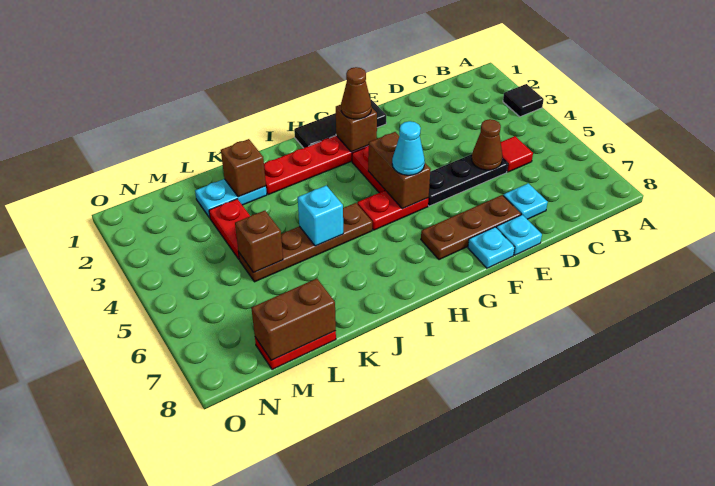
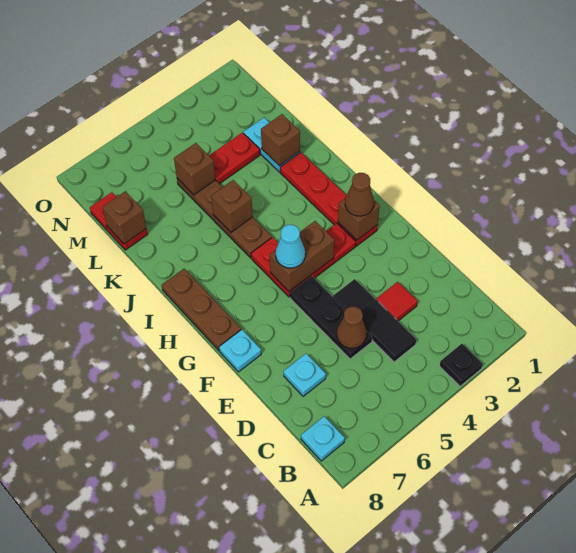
black tile A3 level 1 -> black plate A3 level 1
red tile C5 level 1 -> red tile D3 level 1
brown plate E7:G7 level 1 -> brown plate G8:I8 level 1
cyan plate E8 level 1 -> cyan plate B8 level 1
black tile F1:H1 level 1 -> black tile C4:E4 level 1
cyan brick J5 level 2 -> brown brick J5 level 2
brown brick L8:M8 level 2 -> brown brick L8 level 2

